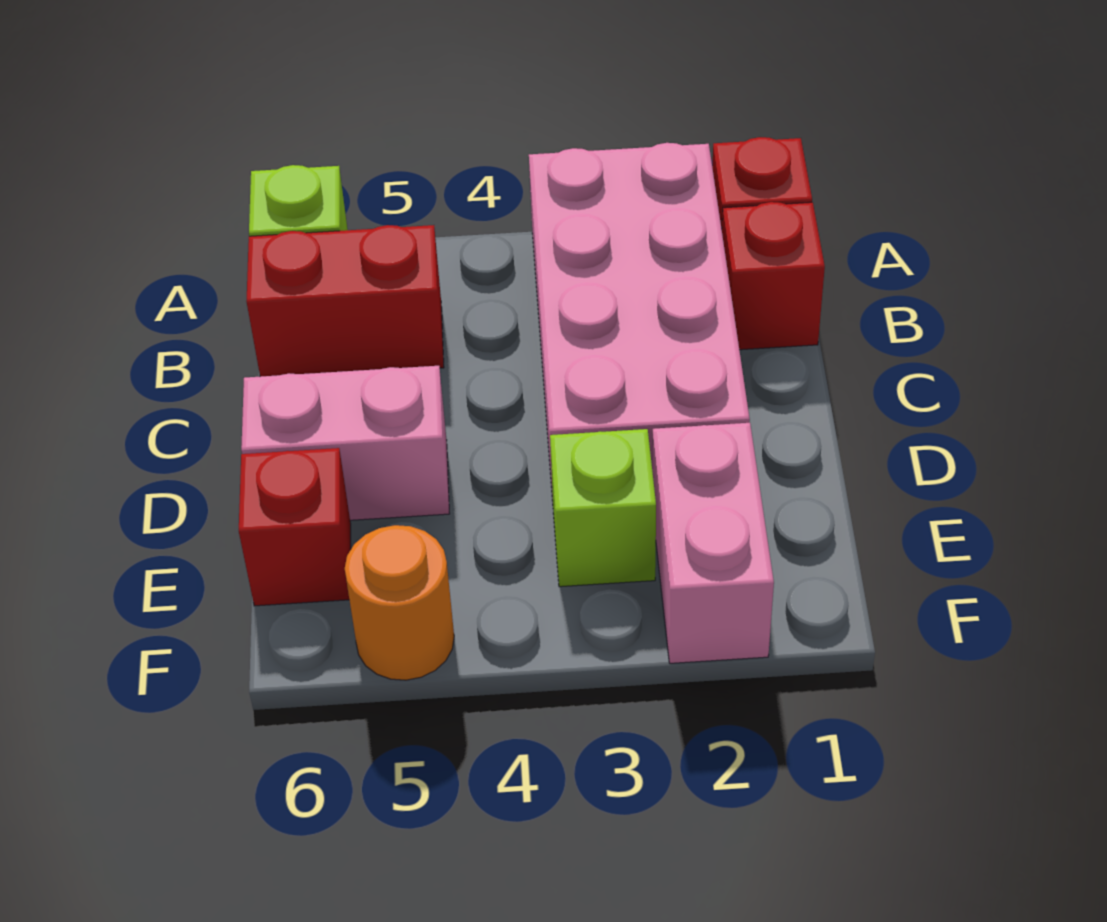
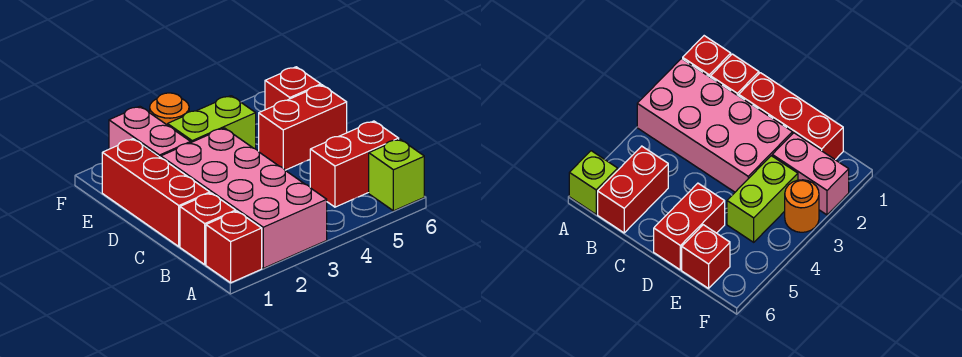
none -> red brick C1:E1 level 1
pink brick D5:D6 level 1 -> red brick D5:D6 level 1
lime brick E3 level 1 -> lime brick E3:E4 level 1
orange round brick F5 level 1 -> orange round brick F3 level 1

